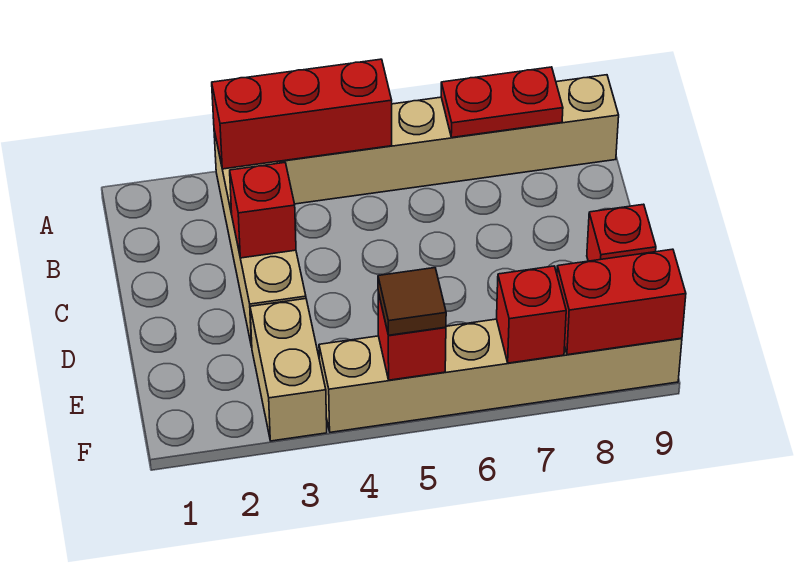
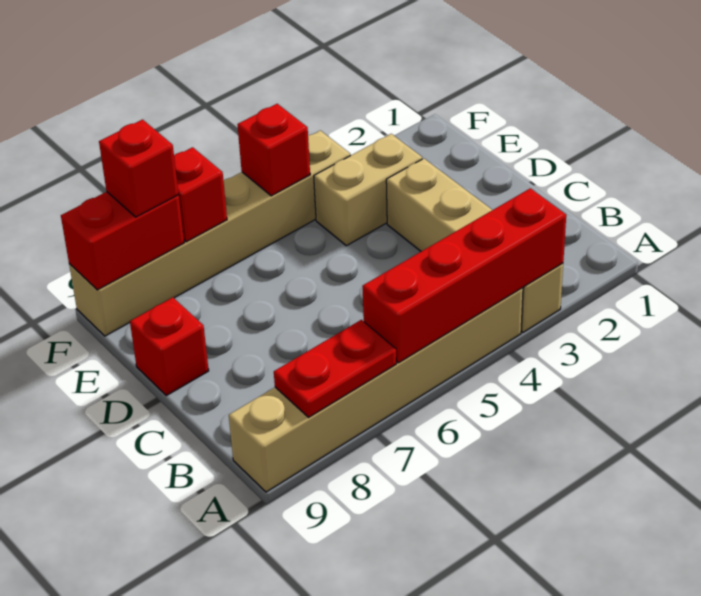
red brick A3:A5 level 2 -> red brick A3:A6 level 2
red brick C3 level 2 -> red brick F8 level 3
tan brick E3:F3 level 1 -> tan brick E3:E4 level 1
brown tile F5 level 3 -> none

